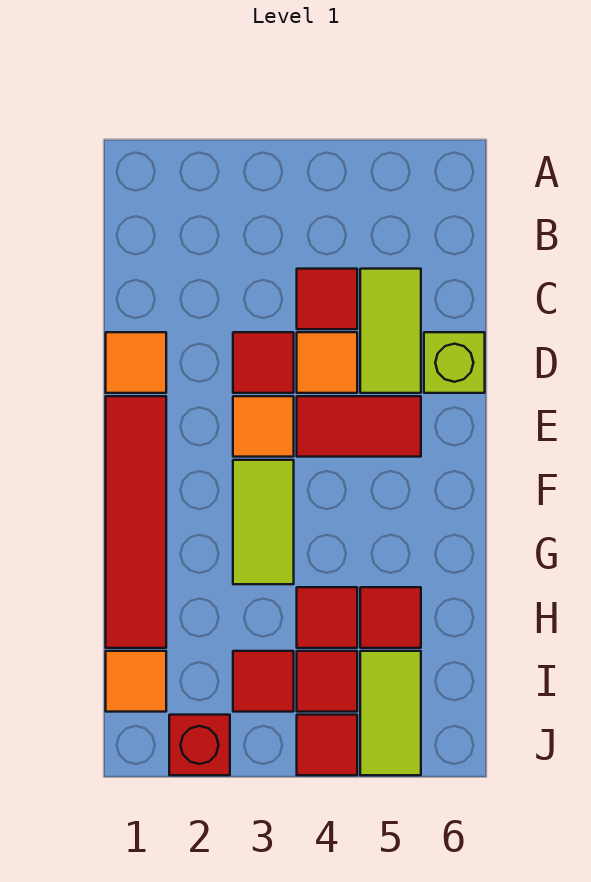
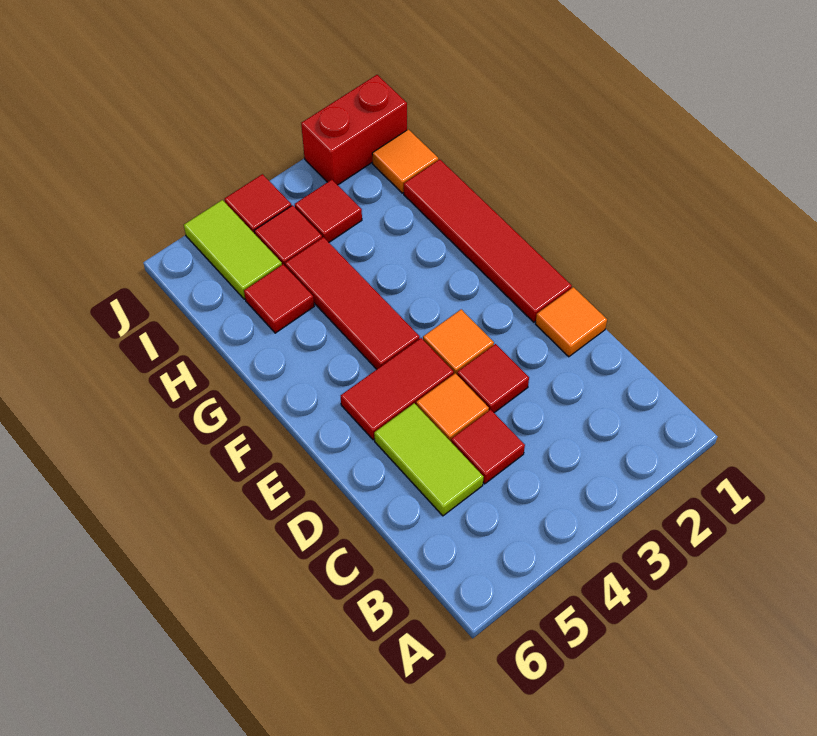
lime brick D6 level 1 -> none
lime tile F3:G3 level 1 -> none
red tile H4 level 1 -> red tile F4:H4 level 1
red brick J2 level 1 -> red brick J1:J2 level 1

